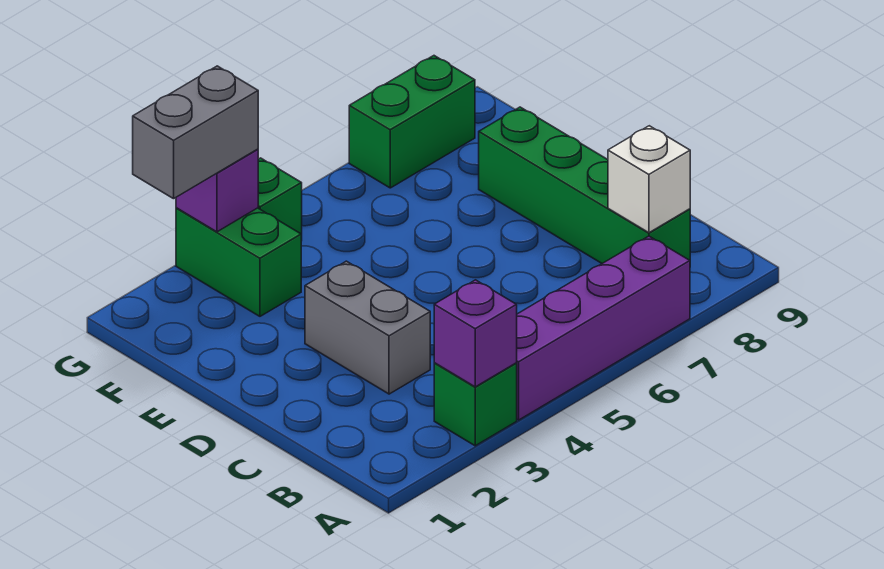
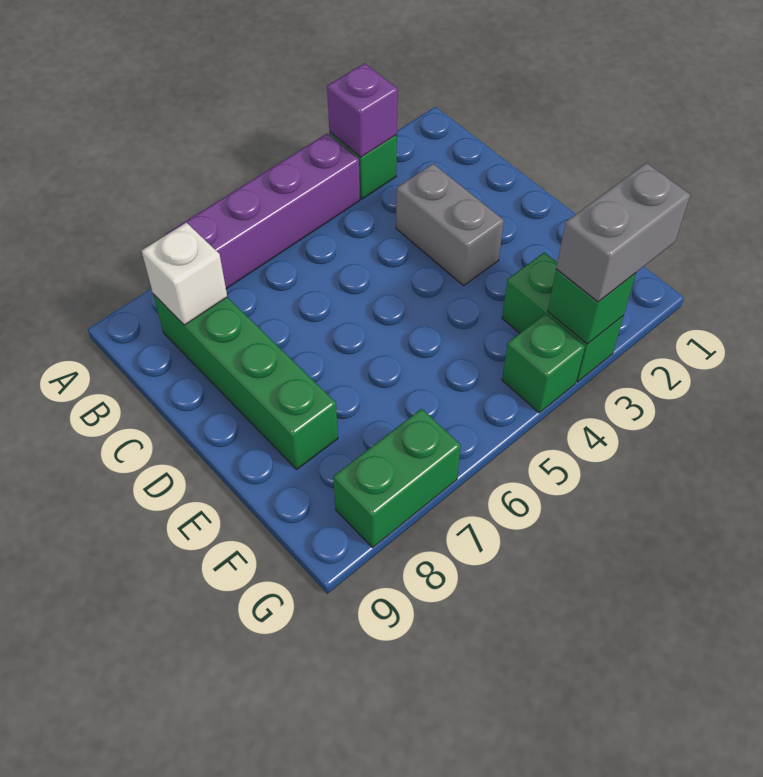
purple brick G3 level 2 -> green brick G3 level 2

